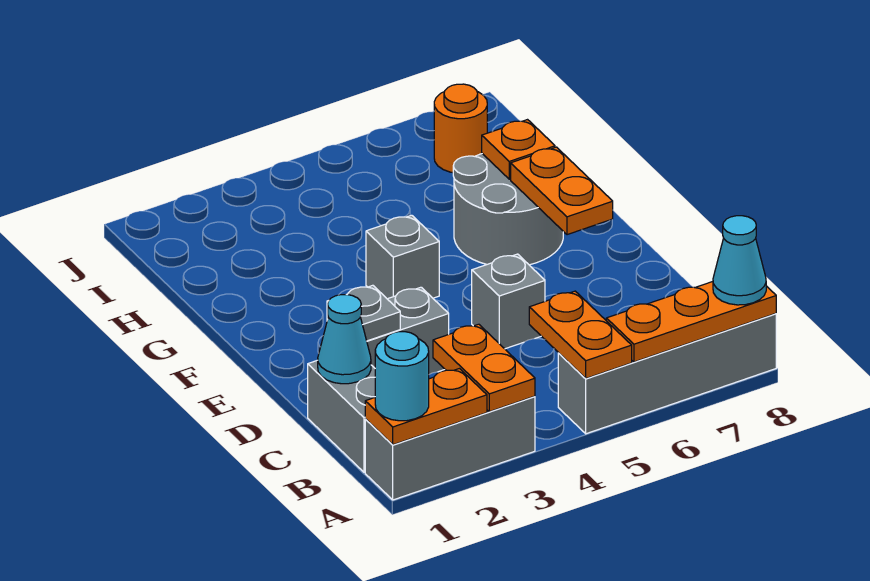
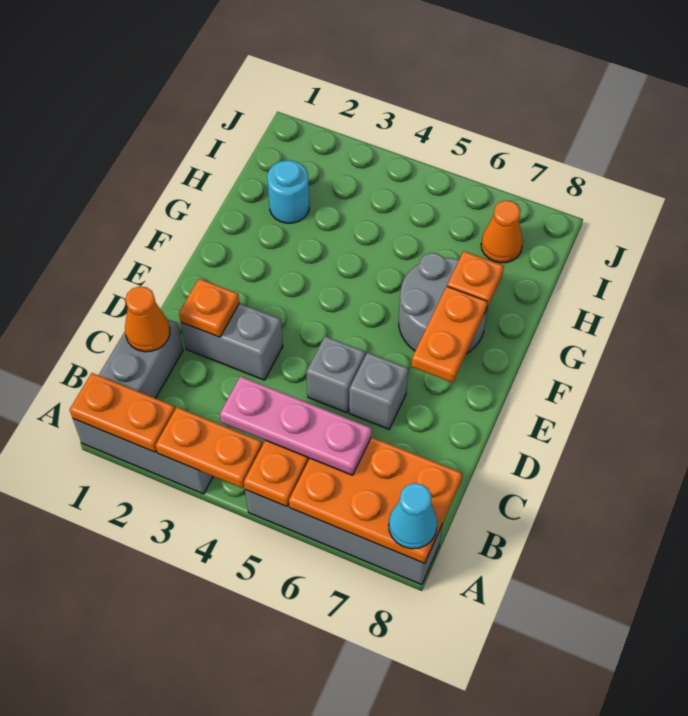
cyan round brick A1 level 3 -> cyan round brick H2 level 1
orange plate A3:B3 level 2 -> orange plate A3:A4 level 2
orange plate A6:A8 level 2 -> orange plate A6:B8 level 2
none -> pink plate B4:B6 level 3
cyan cone C1 level 2 -> orange cone C1 level 2
grey plate D2 level 2 -> orange plate D2 level 2
grey brick F4 level 1 -> grey brick D6 level 1
orange round brick I7 level 1 -> orange cone I7 level 1

